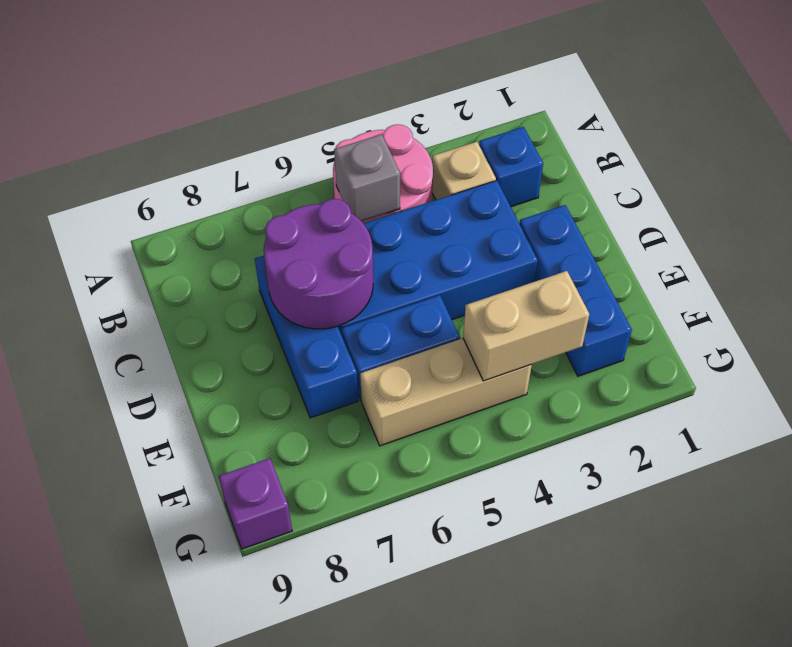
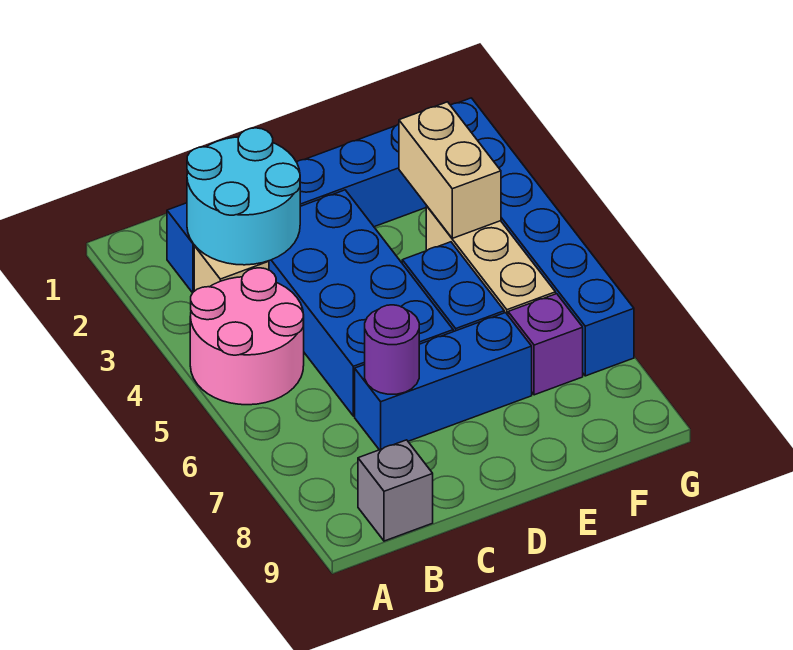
none -> cyan round brick B2:C3 level 2
grey brick B5 level 2 -> grey brick B9 level 1
purple round brick C6:D7 level 2 -> purple round brick C7 level 2
none -> blue brick G2:G7 level 1
purple brick G9 level 1 -> purple brick F7 level 1

